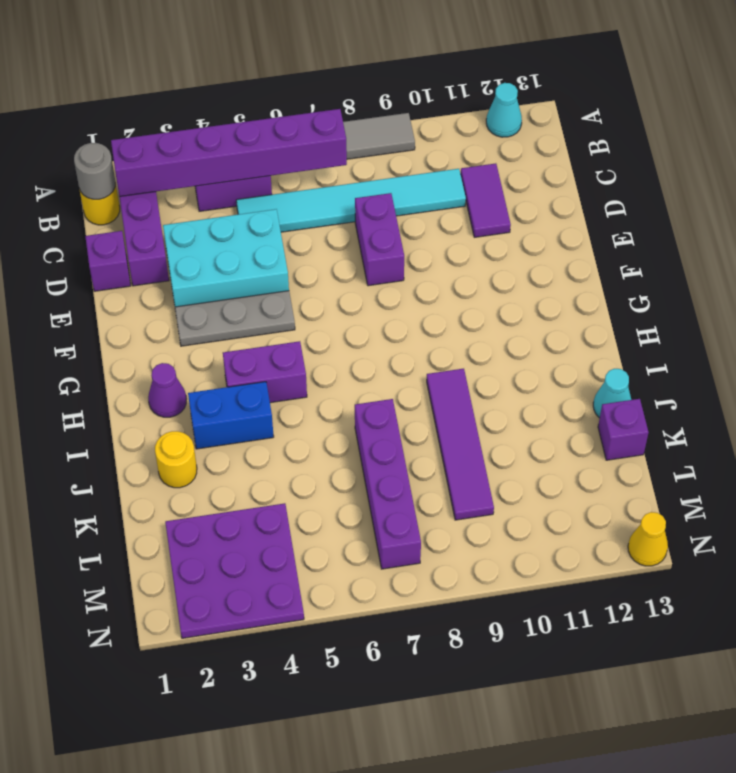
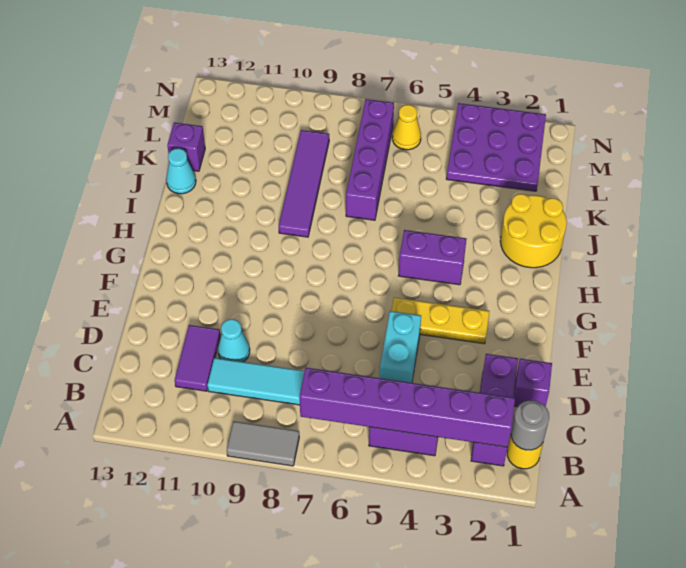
cyan cone A12 level 1 -> cyan cone D10 level 1
cyan brick D3:E5 level 1 -> cyan brick D5:E5 level 1
purple brick D8:E8 level 1 -> none
grey plate F3:F5 level 1 -> yellow plate F3:F5 level 1
purple cone H2 level 1 -> none
blue brick I3:I4 level 1 -> none
yellow round brick J2 level 1 -> yellow round brick I1:J2 level 1
yellow cone N13 level 1 -> yellow cone M6 level 1

